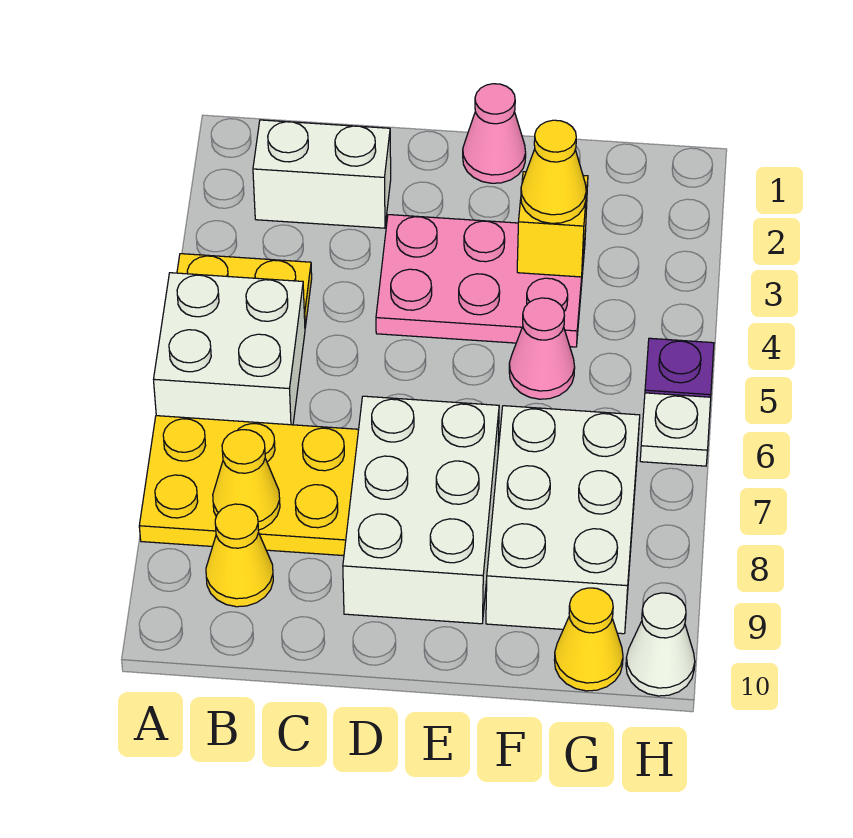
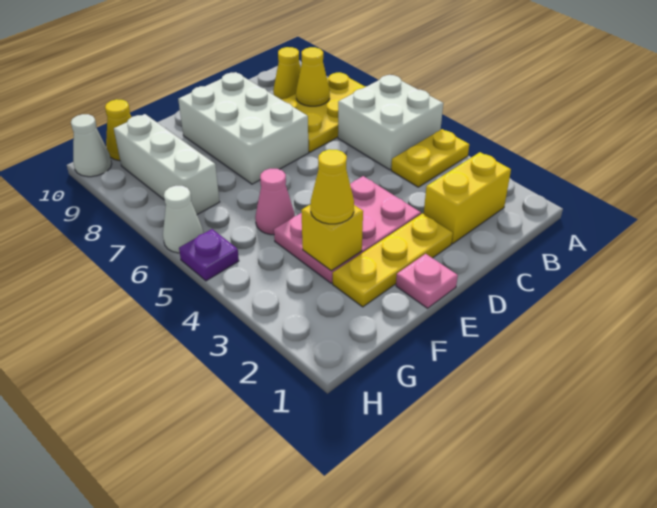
white brick B2:C2 level 1 -> yellow brick B2:C2 level 1
none -> yellow plate D2:F2 level 1
pink cone E1 level 1 -> pink plate E1 level 1
white brick F7:G9 level 1 -> white brick G7:G9 level 1
white plate H6 level 1 -> white cone H6 level 1

